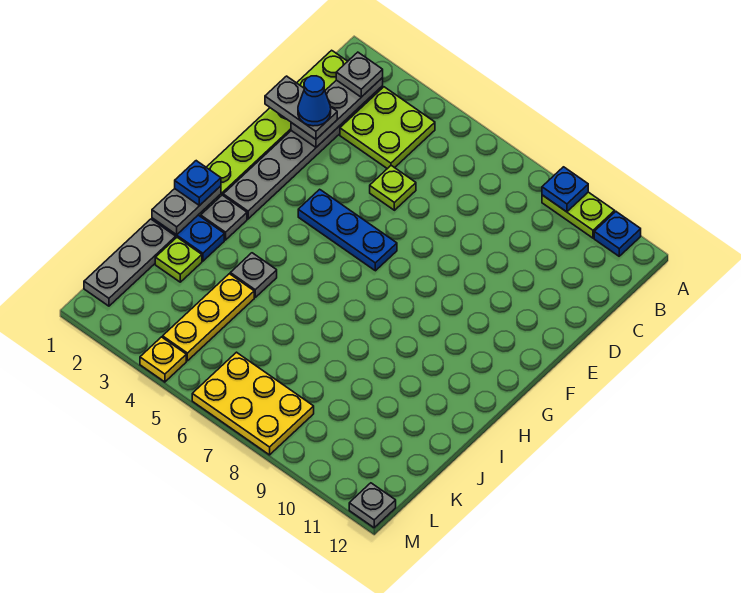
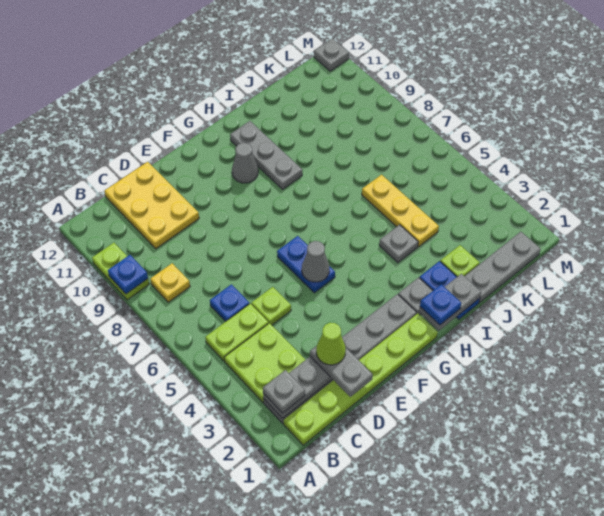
blue plate A11 level 1 -> blue plate C6 level 1
none -> lime plate B5:C5 level 1
blue cone D2 level 4 -> lime cone D2 level 4
blue plate F4:F6 level 1 -> blue plate F5:F6 level 1
none -> grey cone F5 level 2
none -> grey cone G10 level 1
none -> grey plate H9:H11 level 1
yellow plate J4:L4 level 1 -> yellow plate J4:J6 level 1
yellow plate L6:M8 level 1 -> yellow plate C10:D12 level 1
yellow plate M4 level 1 -> yellow plate B8 level 1

